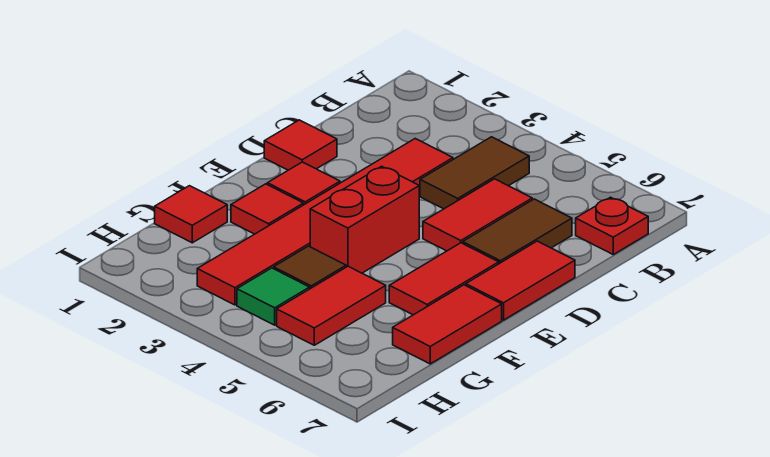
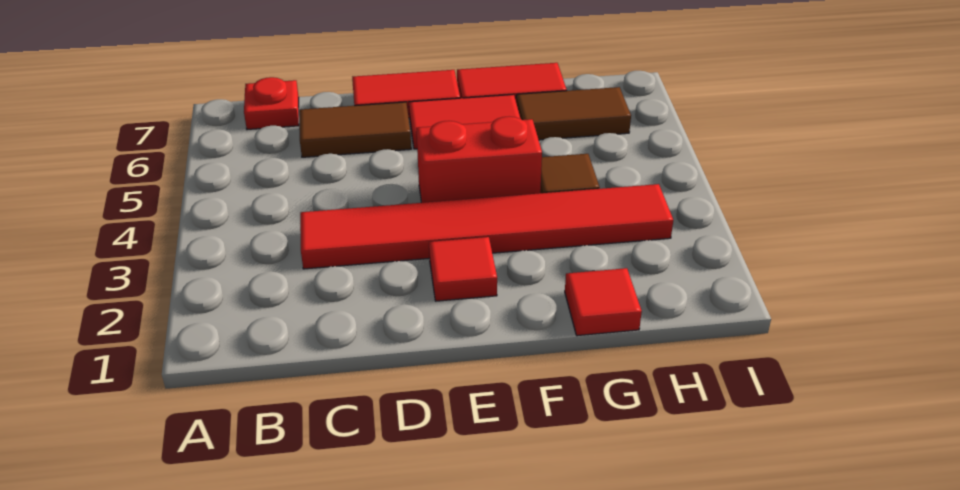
brown tile B4:C4 level 1 -> brown tile G6:H6 level 1
red tile C5:D5 level 1 -> none
red tile D1 level 1 -> none
red tile F2 level 1 -> none
red tile G5:H5 level 1 -> none
green tile H4 level 1 -> none

